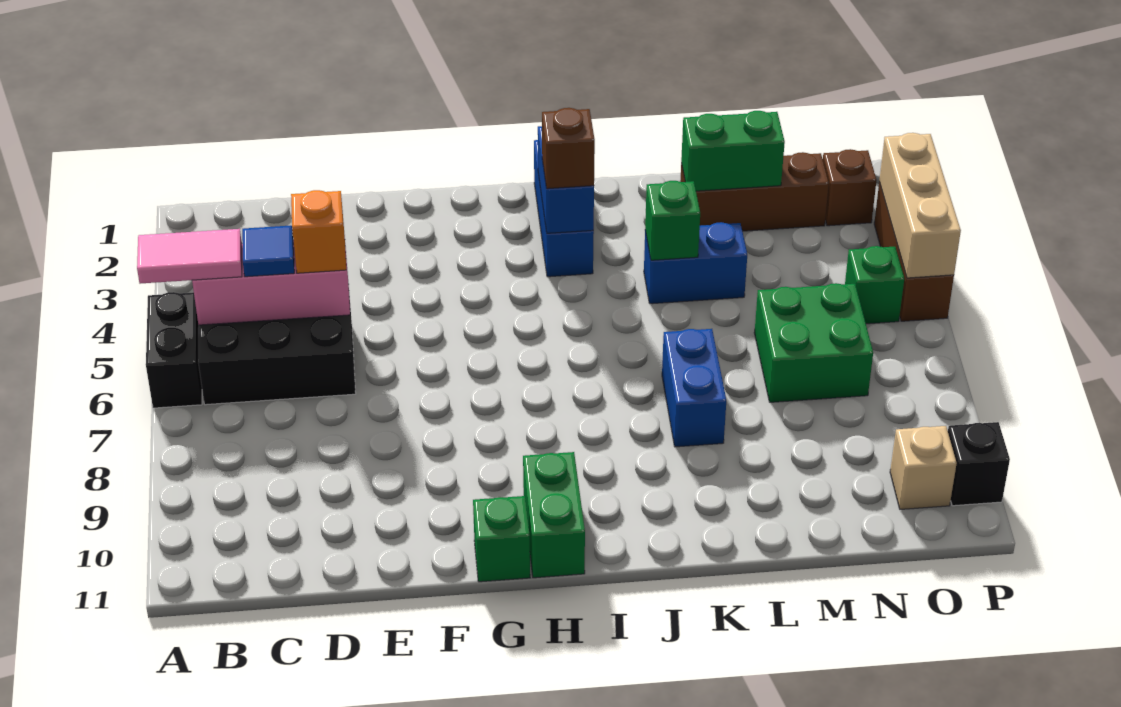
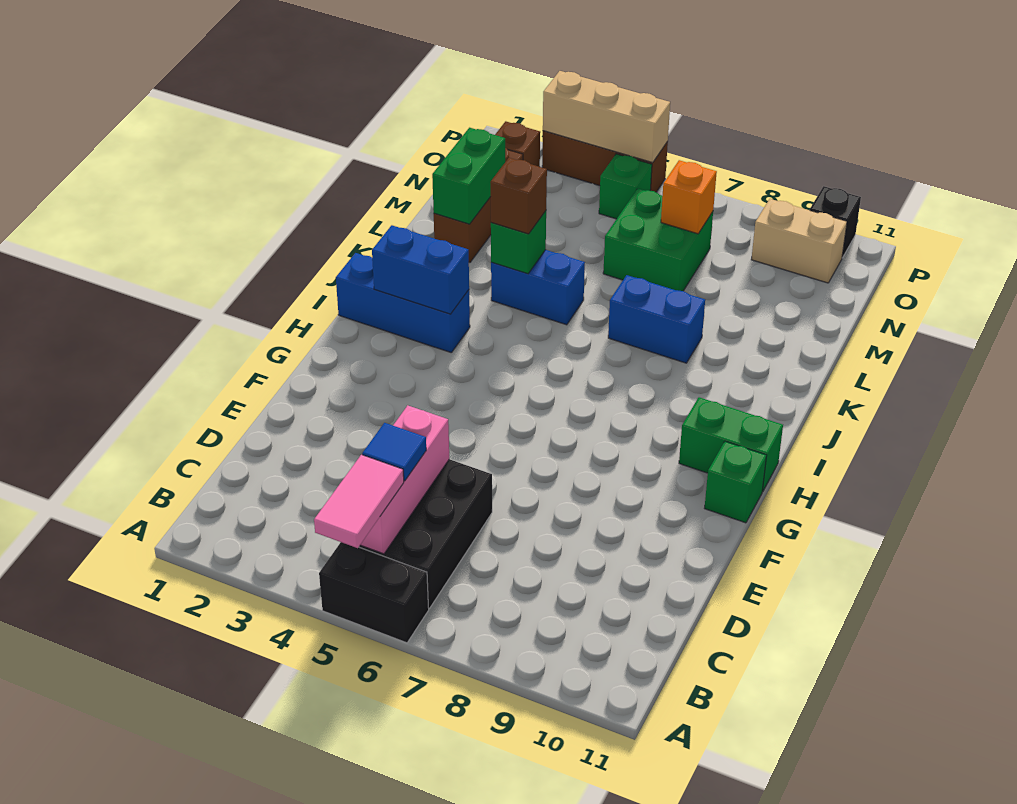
orange brick D5 level 3 -> orange brick N7 level 2
brown brick I3 level 3 -> brown brick K4 level 3
blue brick K4:L4 level 1 -> blue brick K4:K5 level 1
tan brick O10 level 1 -> tan brick O9:O10 level 1

